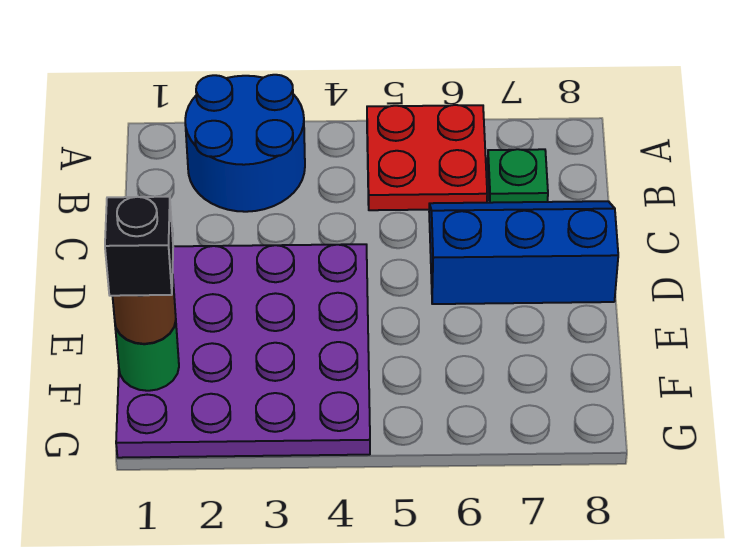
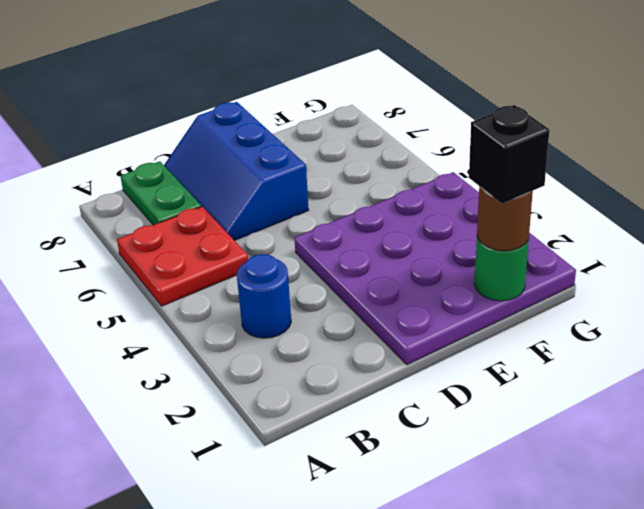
blue round brick A2:B3 level 1 -> blue round brick B3 level 1
green plate B7 level 1 -> green plate B7:B8 level 1

